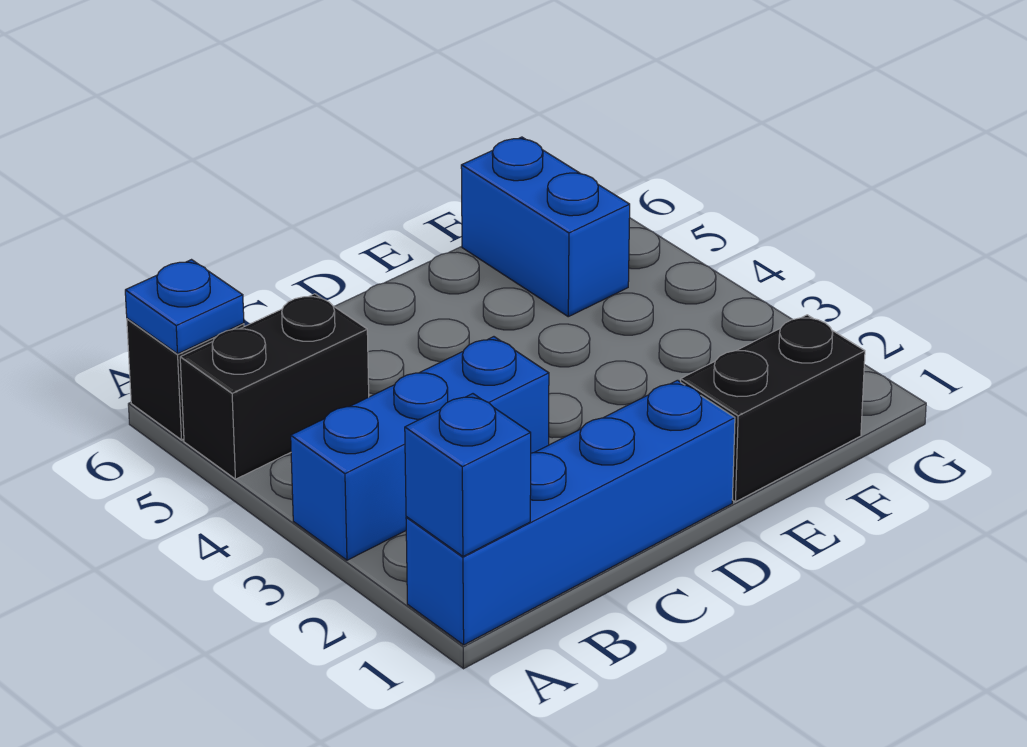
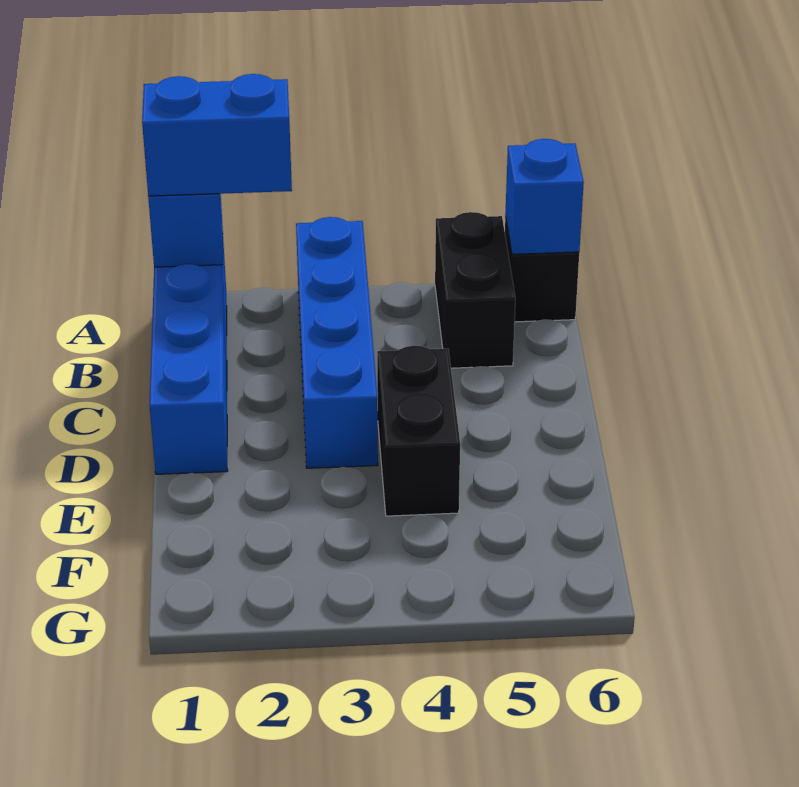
blue brick A3:C3 level 1 -> blue brick A3:D3 level 1
blue plate A6 level 2 -> blue brick A6 level 2
black brick E1:F1 level 1 -> black brick D4:E4 level 1
blue brick F5:F6 level 1 -> blue brick A1:A2 level 3

